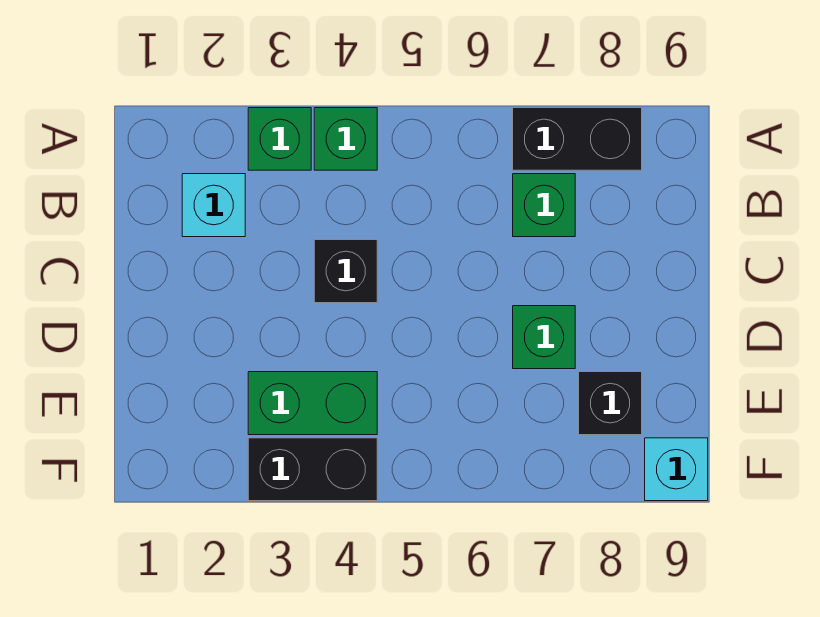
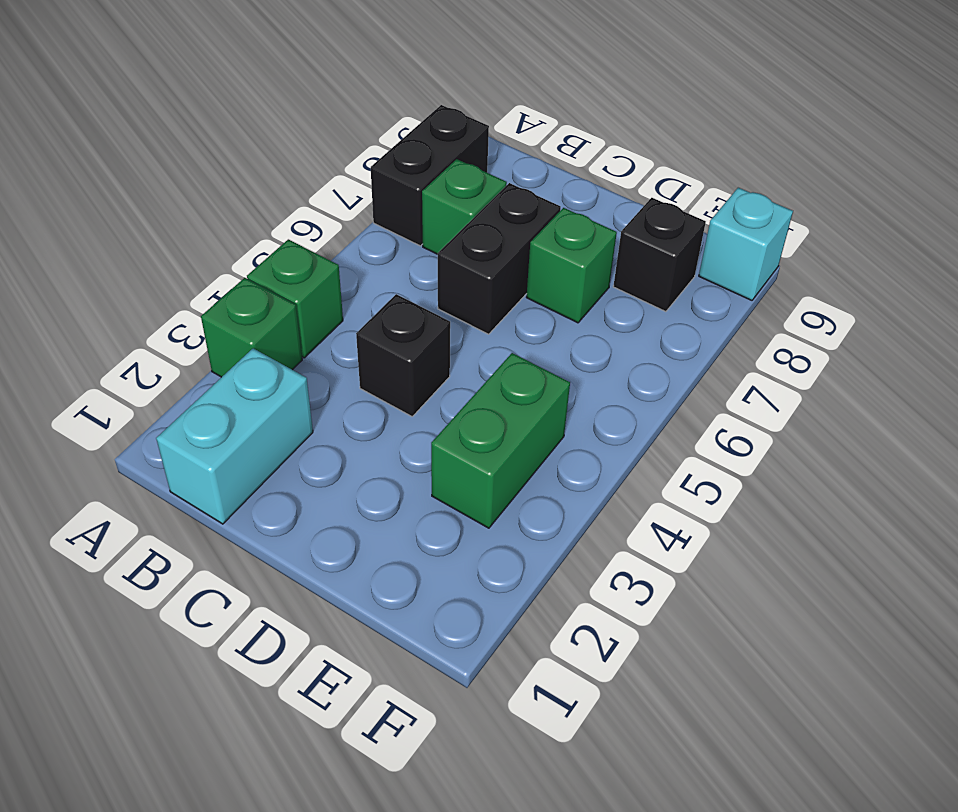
cyan brick B2 level 1 -> cyan brick B1:B2 level 1
black brick F3:F4 level 1 -> black brick C6:C7 level 1

